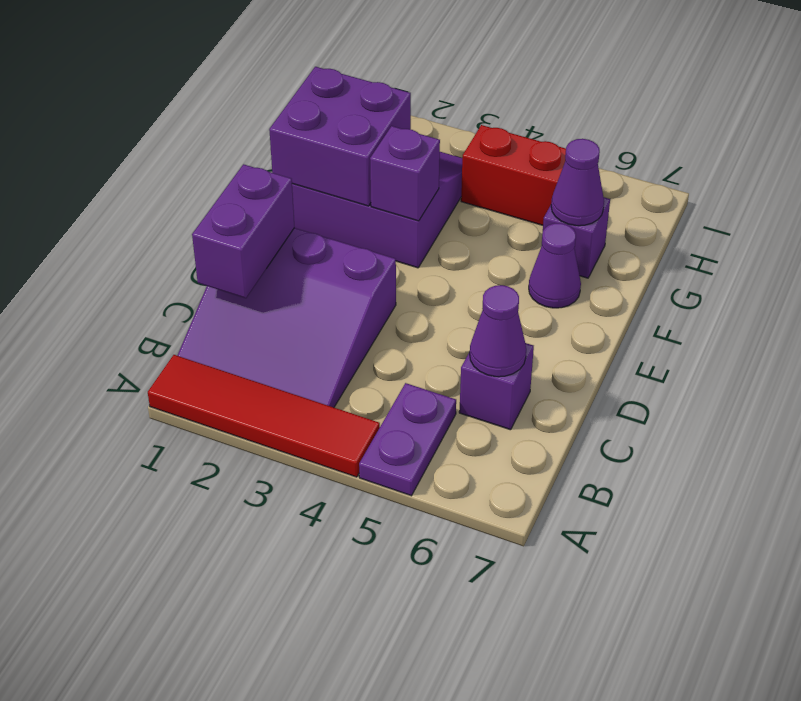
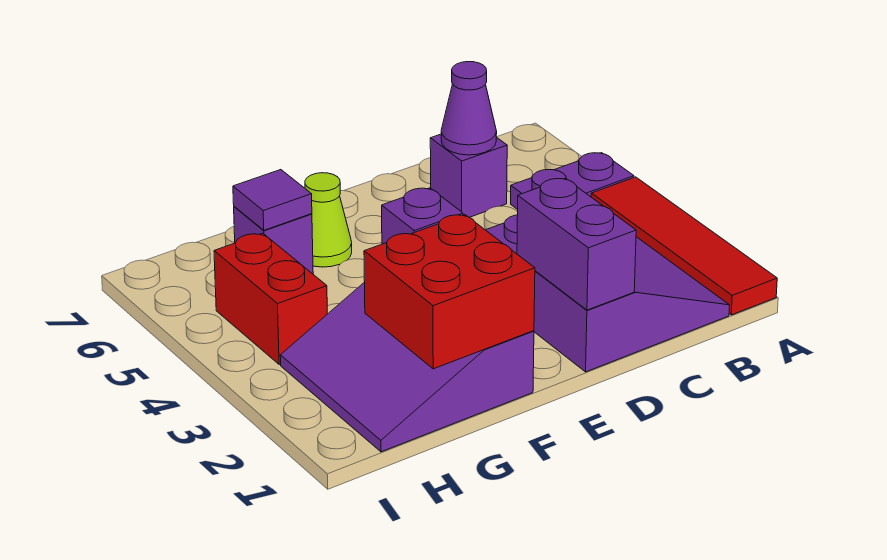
purple brick C1:D1 level 2 -> purple brick D1:D2 level 2
purple brick F1:G2 level 2 -> red brick F1:G2 level 2
purple cone F6 level 1 -> lime cone F6 level 1
purple cone G6 level 2 -> purple tile G6 level 2

